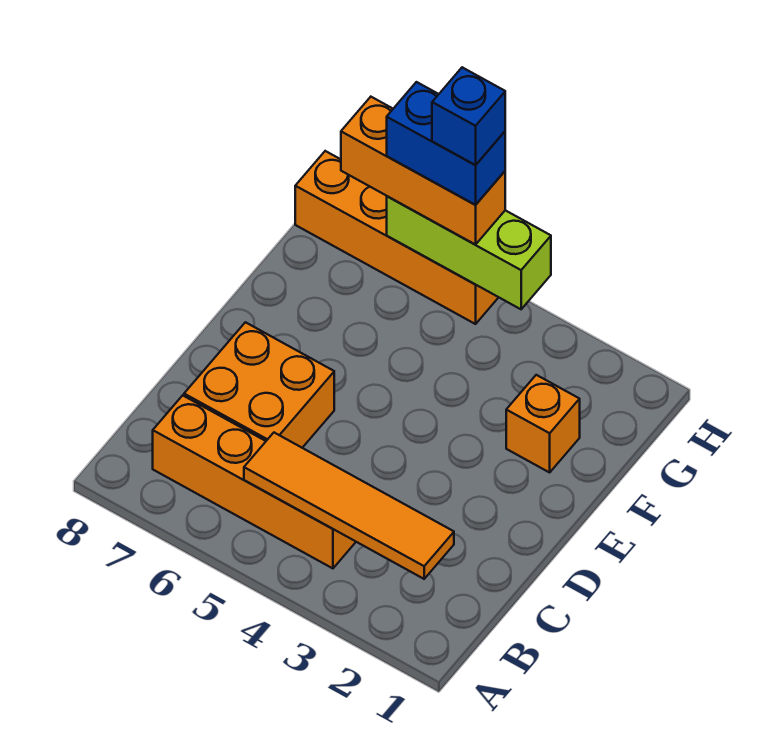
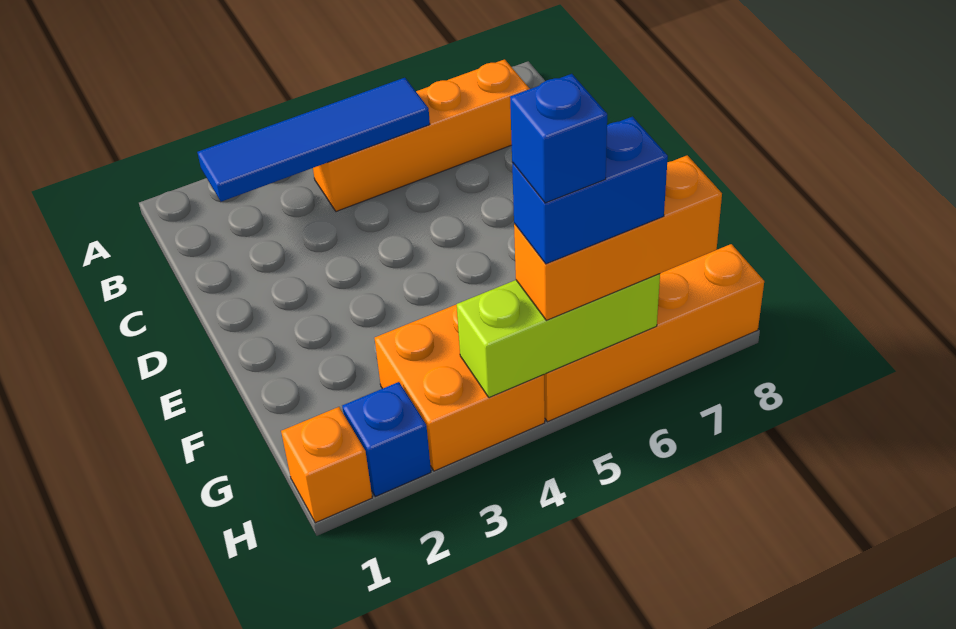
orange tile B2:B5 level 2 -> blue tile B2:B5 level 2
orange brick C6:D7 level 1 -> orange brick G3:H4 level 1
orange brick F2 level 1 -> orange brick H1 level 1
none -> blue brick H2 level 1

